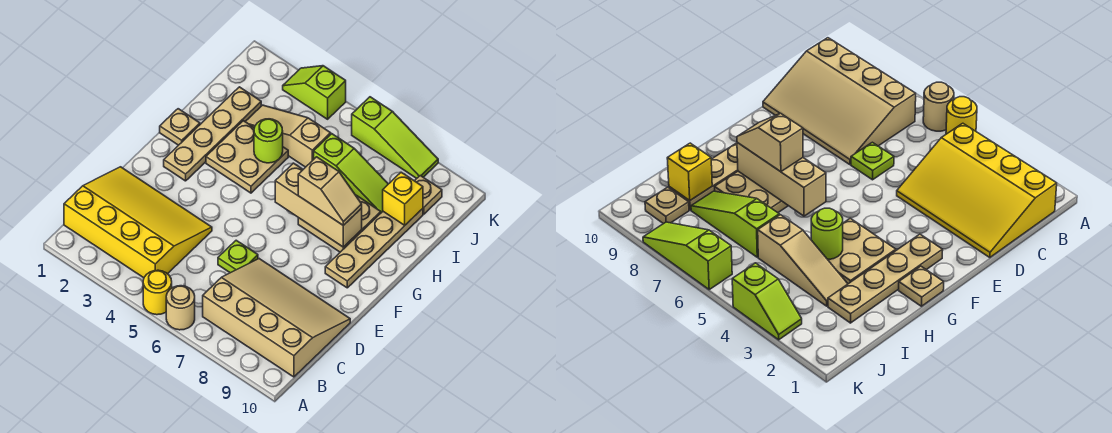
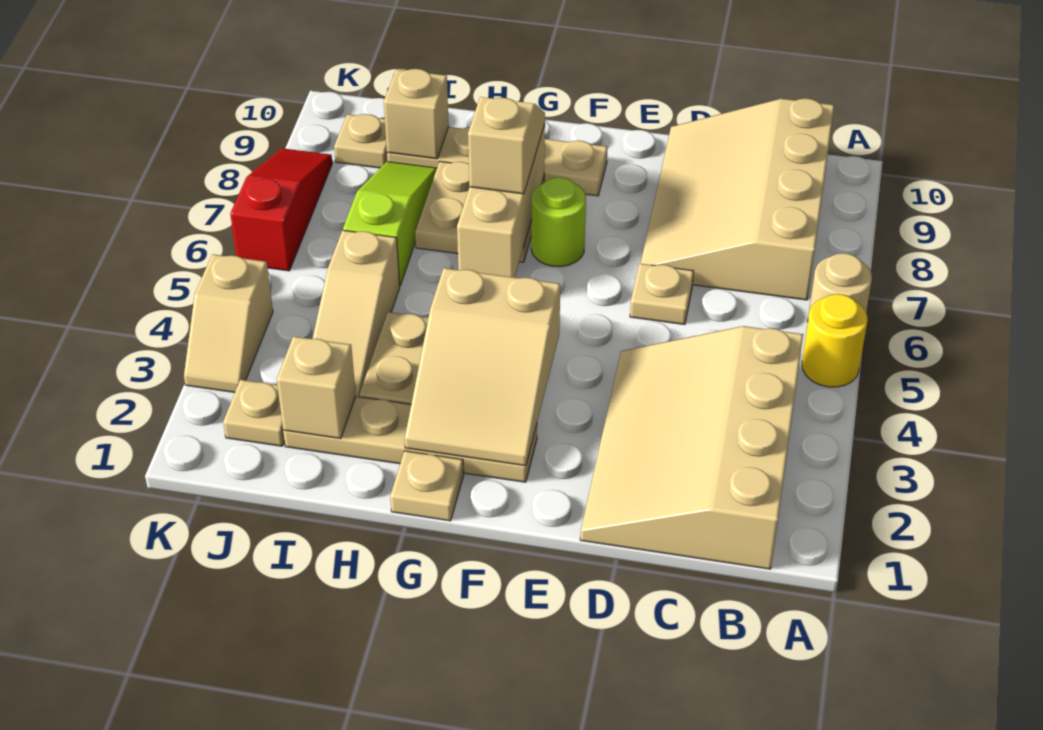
yellow slope B1:D4 level 1 top B -> tan slope B1:D4 level 1 top B
lime plate D6 level 1 -> tan plate D6 level 1
none -> tan slope F2:G4 level 2 top 4
lime round brick H4 level 2 -> lime round brick F7 level 1
none -> tan brick I2 level 2
yellow brick I9 level 2 -> tan brick I9 level 2
none -> tan plate J2 level 1
lime slope K3:K4 level 1 top 4 -> tan slope K3:K4 level 1 top 4
lime slope K6:K8 level 1 top 6 -> red slope K6:K8 level 1 top 6

